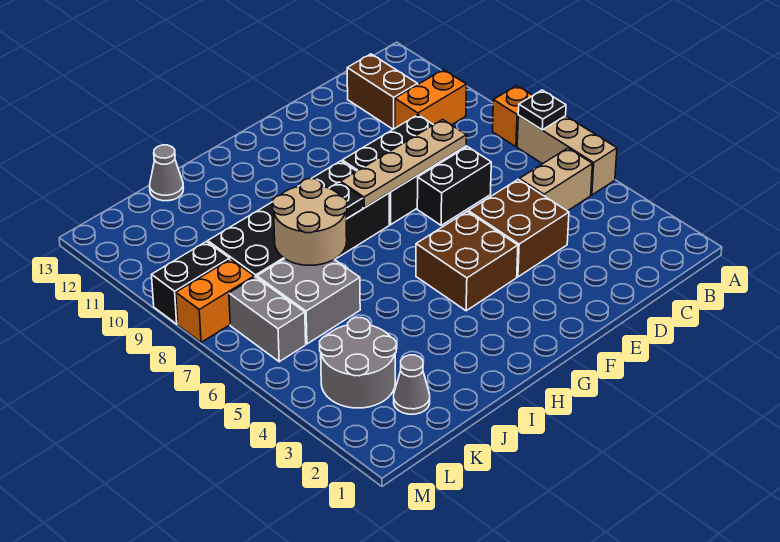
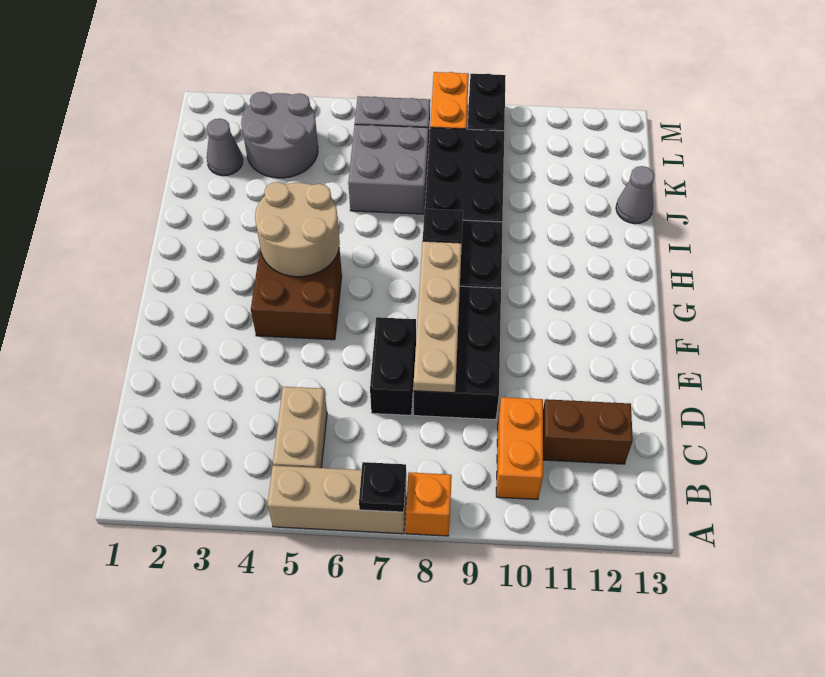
brown brick D4:E5 level 1 -> none
tan round brick I7:J8 level 2 -> tan round brick G4:H5 level 2

